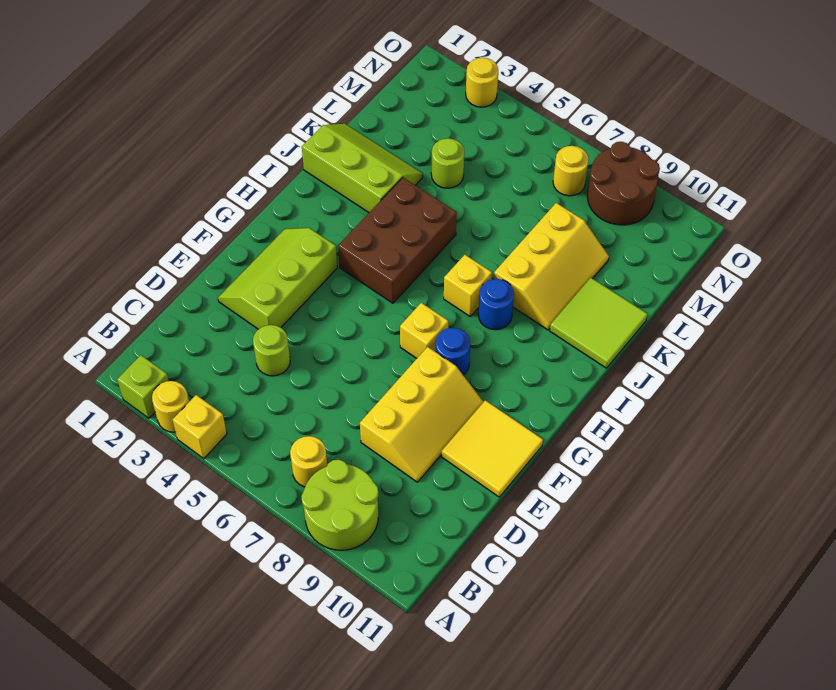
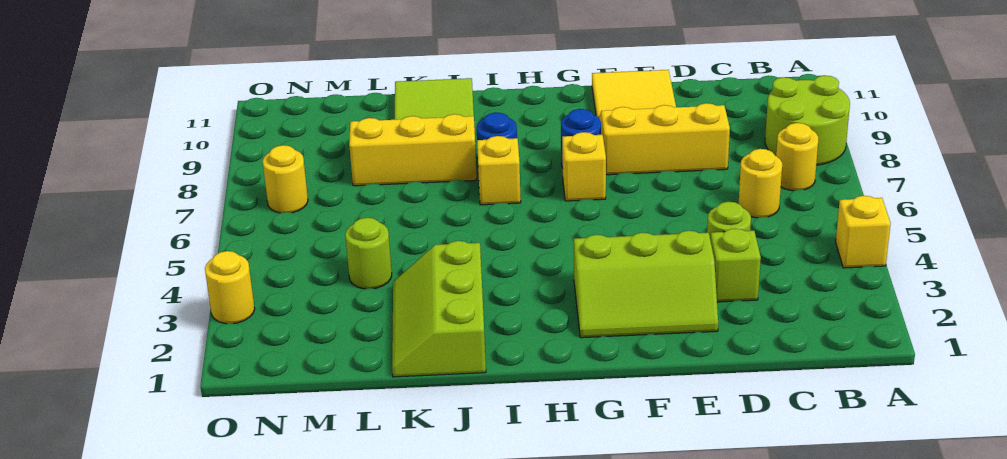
lime brick A2 level 1 -> lime brick D3 level 1
yellow round brick A3 level 1 -> yellow round brick C6 level 1
brown brick H4:J5 level 1 -> none
brown round brick N8:O9 level 1 -> none

